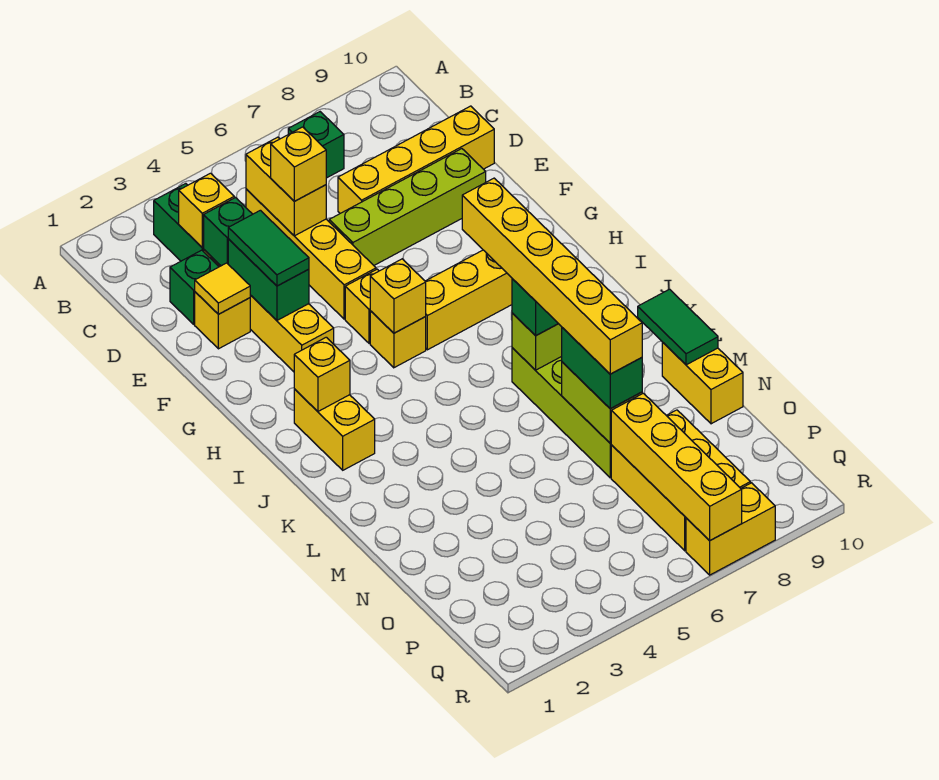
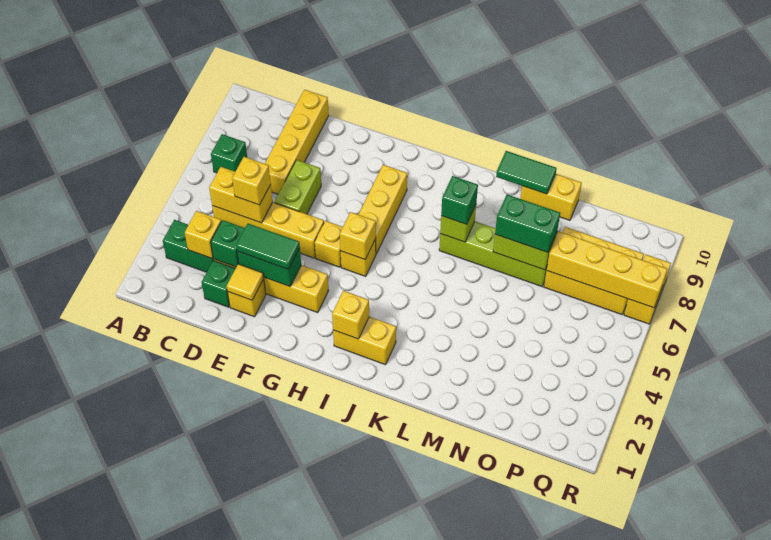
lime brick E6:E9 level 1 -> lime brick E6:E7 level 1
yellow brick I7:N7 level 4 -> none

